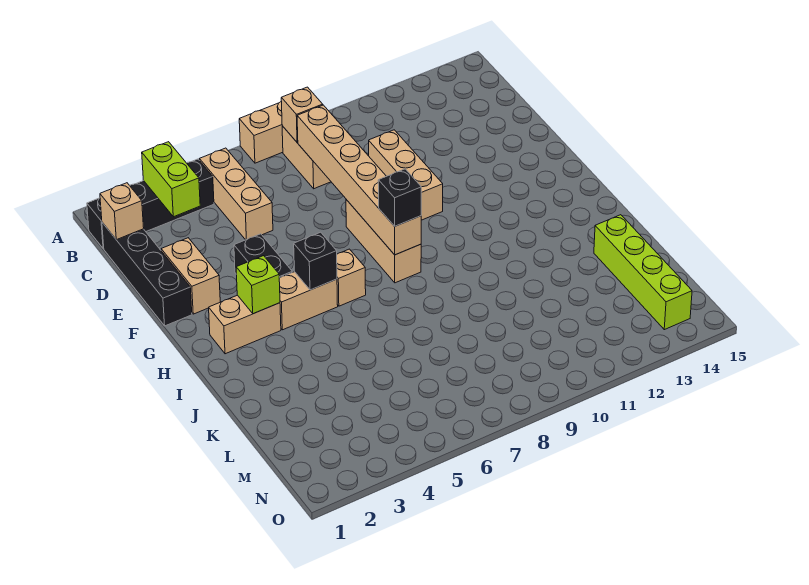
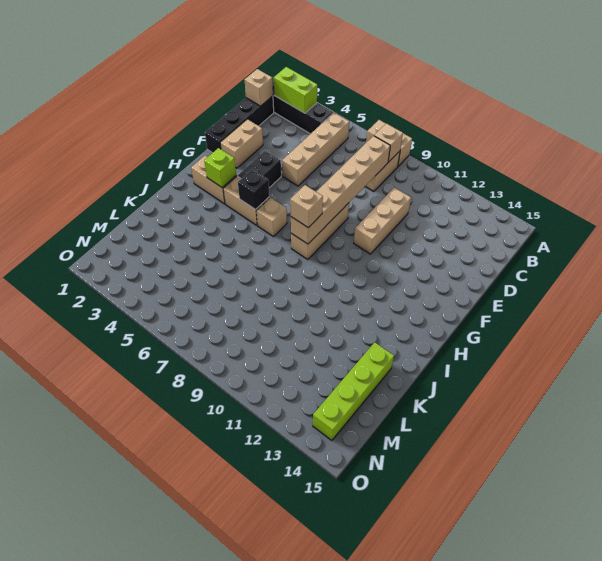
lime brick B3:C3 level 2 -> lime brick B2:B3 level 2
tan brick B5:D5 level 1 -> tan brick B5:E5 level 1
black brick H8 level 3 -> tan brick H8 level 3

